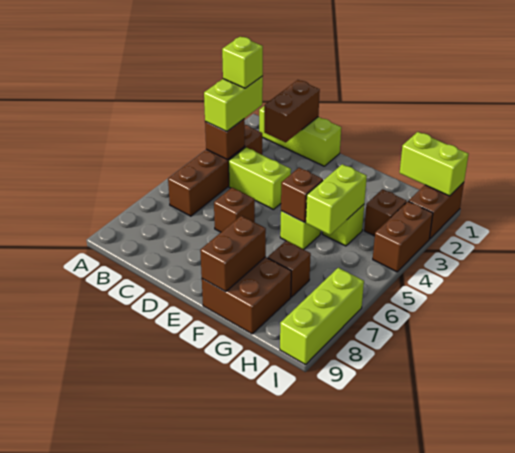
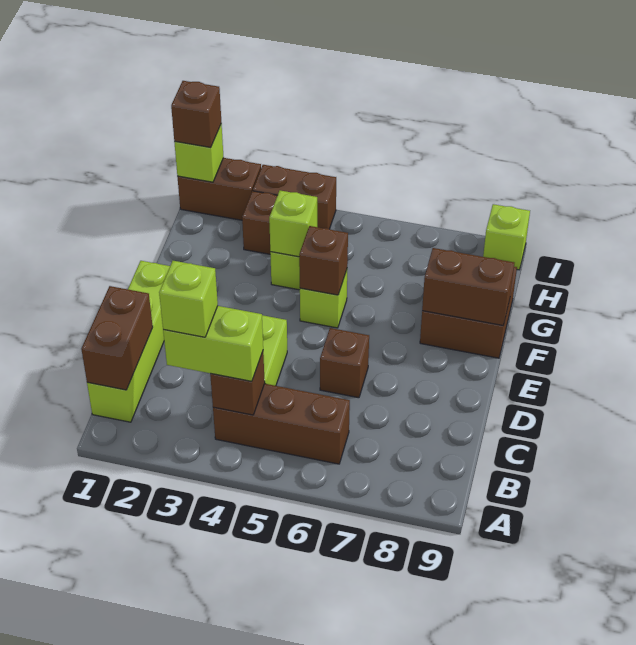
lime brick B1:D1 level 1 -> lime brick B1:E1 level 1
brown brick B3:B6 level 1 -> brown brick B4:B6 level 1
brown brick C1:C2 level 2 -> brown brick B1:C1 level 2
lime brick G4:G5 level 2 -> lime brick G4 level 2
brown brick G7 level 1 -> brown brick I1 level 3
lime brick H1:I1 level 2 -> lime brick I1 level 2
lime brick I7:I9 level 1 -> lime brick I9 level 1

